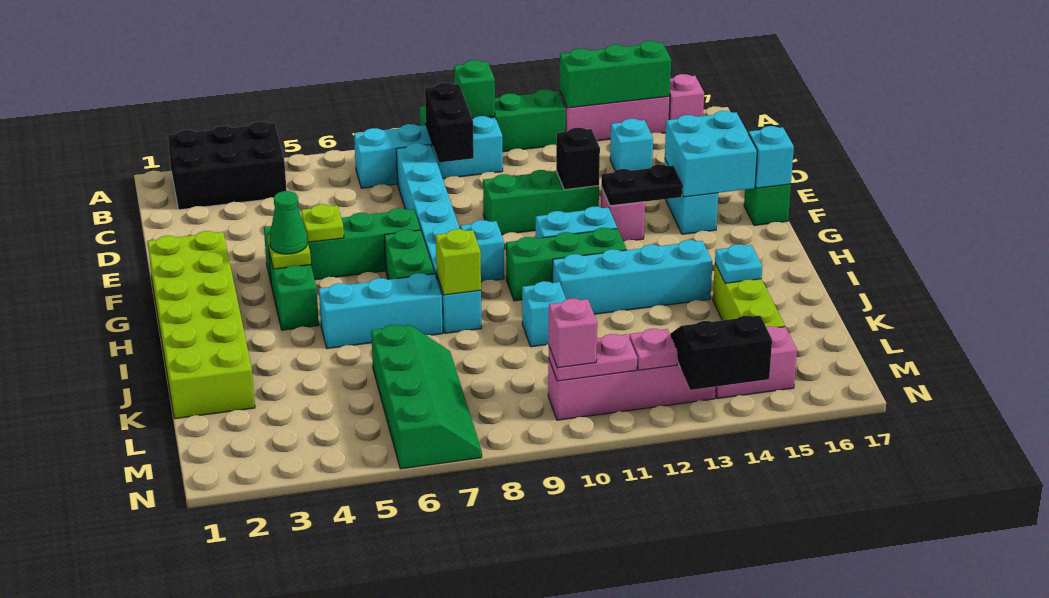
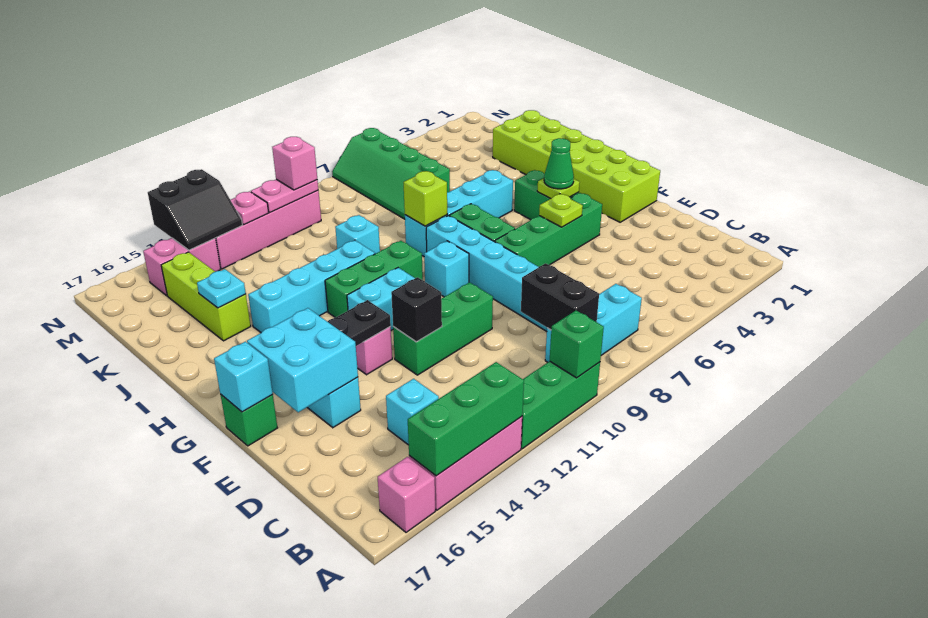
black brick A2:B4 level 1 -> none
green brick A9:A12 level 1 -> green brick A10:A12 level 1
cyan brick B7:B10 level 1 -> cyan brick B7:B9 level 1

